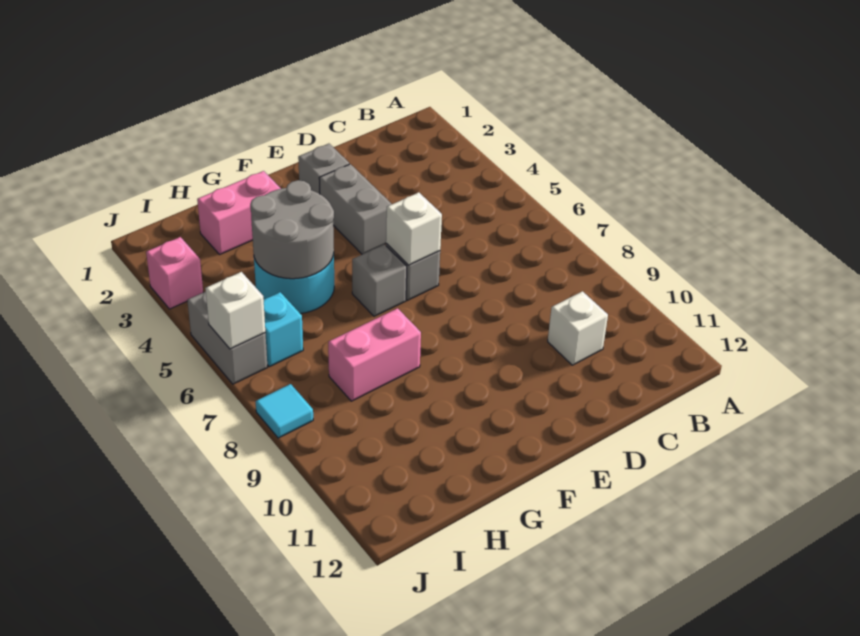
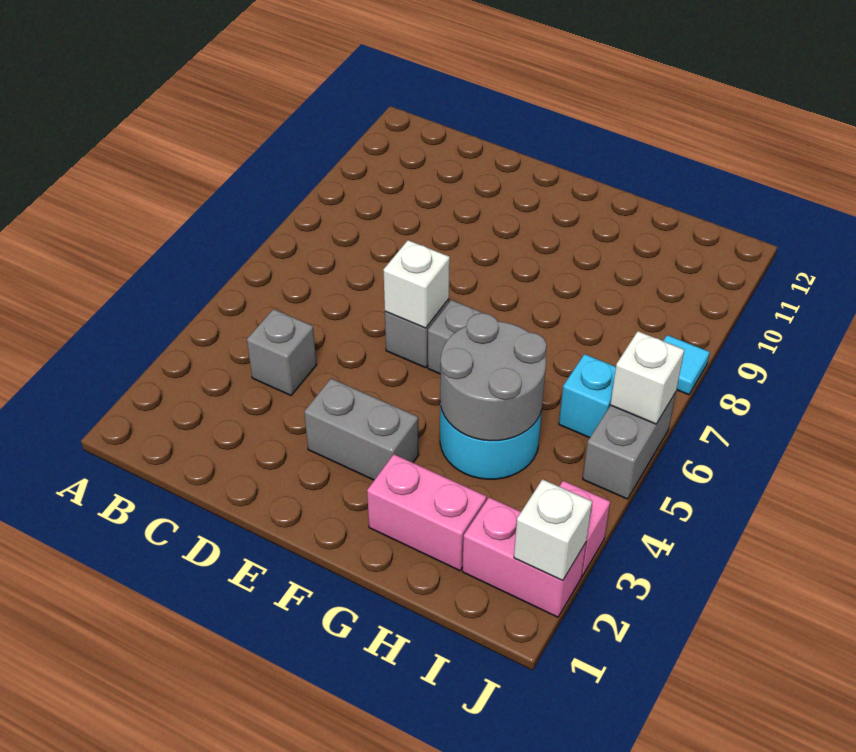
white brick C10 level 1 -> white brick J2 level 2
grey brick E2 level 1 -> grey brick C4 level 1
grey brick E3:E4 level 1 -> grey brick E3:F3 level 1
pink brick G8:H8 level 1 -> pink brick I2:J2 level 1

